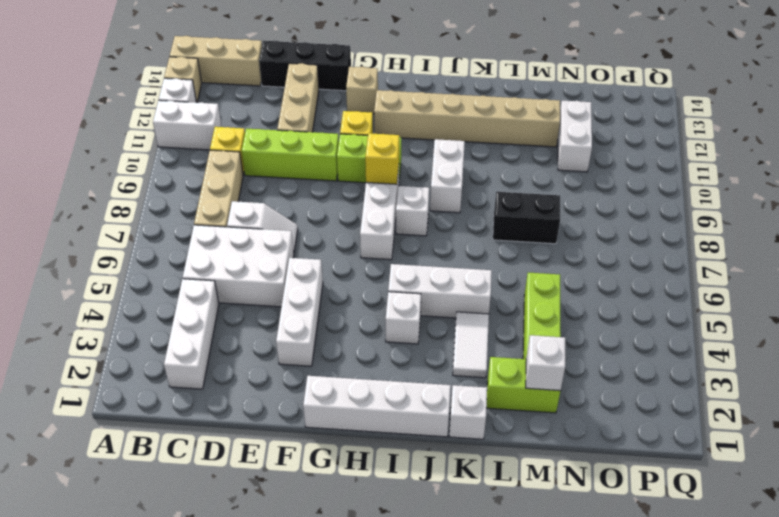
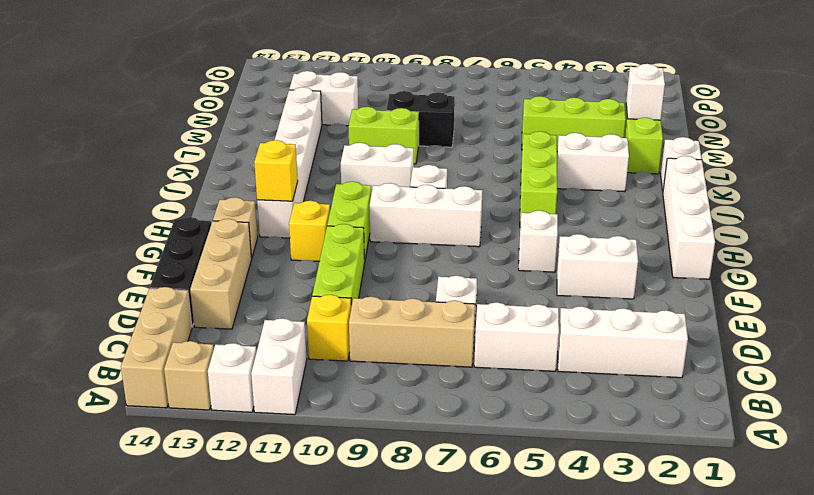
white brick C5:E6 level 1 -> white brick C5:C6 level 1
tan brick E11:E13 level 1 -> tan brick D13:F13 level 1
white brick F3:F5 level 1 -> white brick F3:F4 level 1
yellow brick H9 level 2 -> yellow brick H12 level 2
tan brick H12:M12 level 1 -> white brick H12:M12 level 1
white brick I4 level 1 -> white brick G5 level 1
white brick I5:K5 level 1 -> lime brick I5:K5 level 1
white tile K3:K4 level 1 -> white brick K3:K4 level 1
black brick L8:M8 level 1 -> black brick M8:M9 level 1
none -> lime brick L9:L10 level 1

